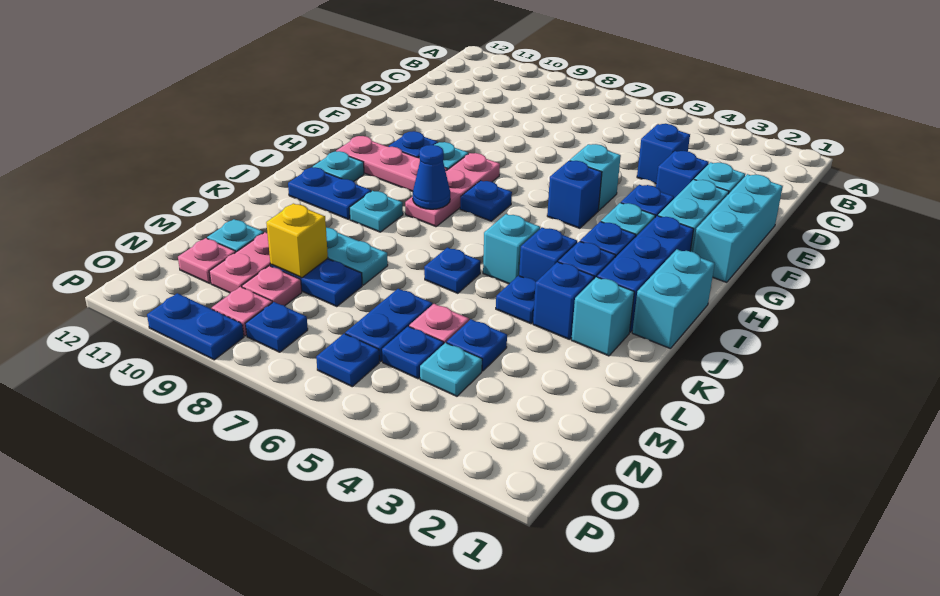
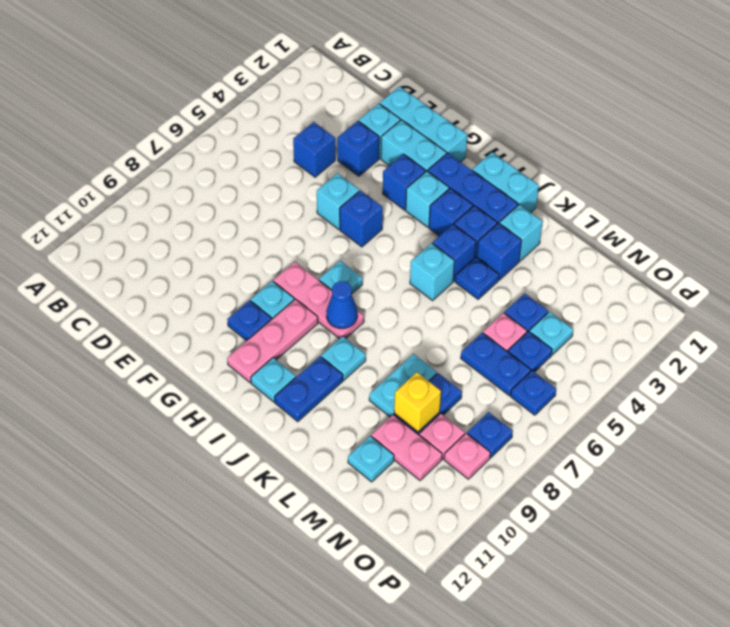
blue plate H7 level 1 -> cyan plate H7 level 1
blue plate K6 level 1 -> none
pink plate N11 level 1 -> none
blue plate P9:P10 level 1 -> none

